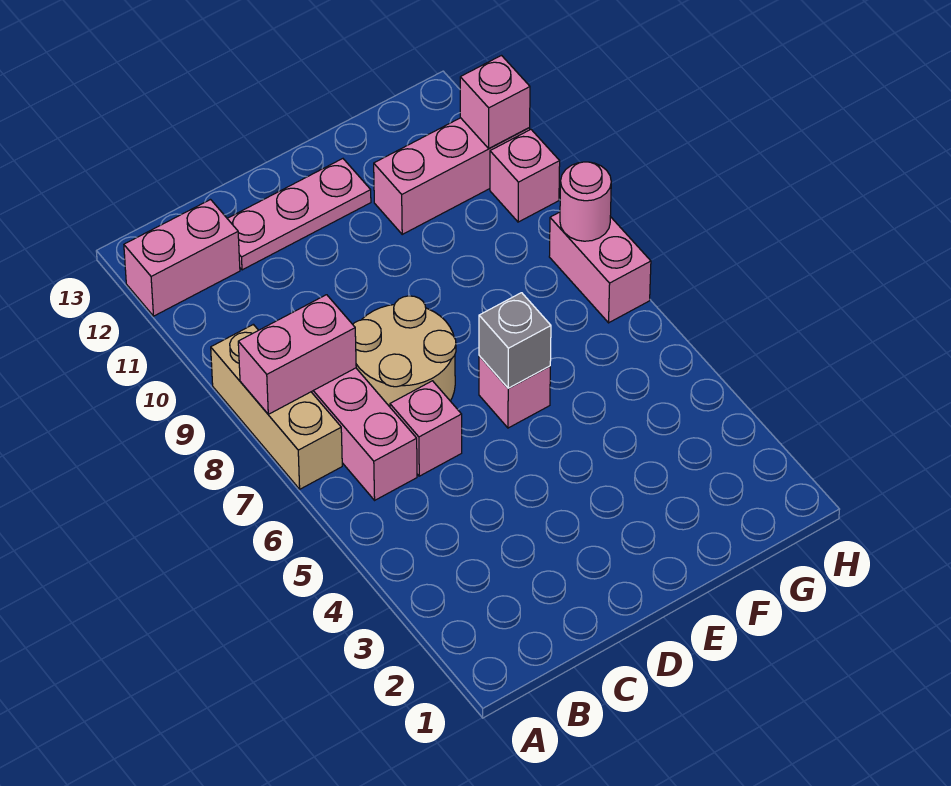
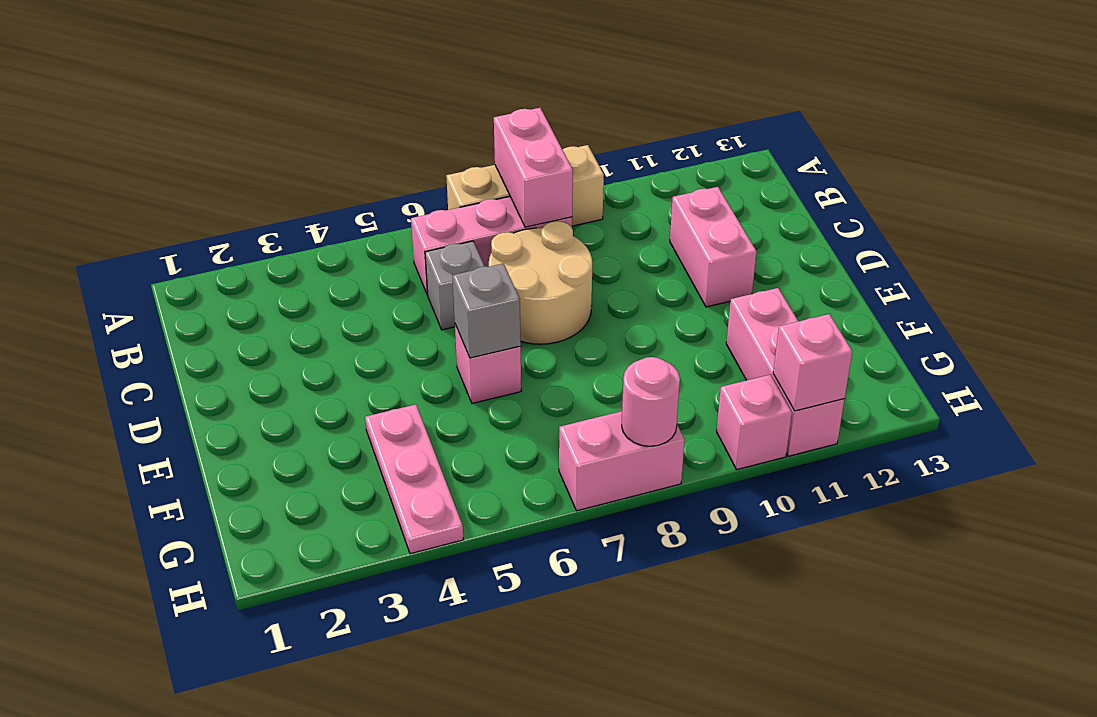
pink brick A12:B12 level 1 -> pink brick C11:D11 level 1
pink brick C6 level 1 -> grey brick C6 level 1
pink plate C12:E12 level 1 -> pink plate F4:H4 level 1

